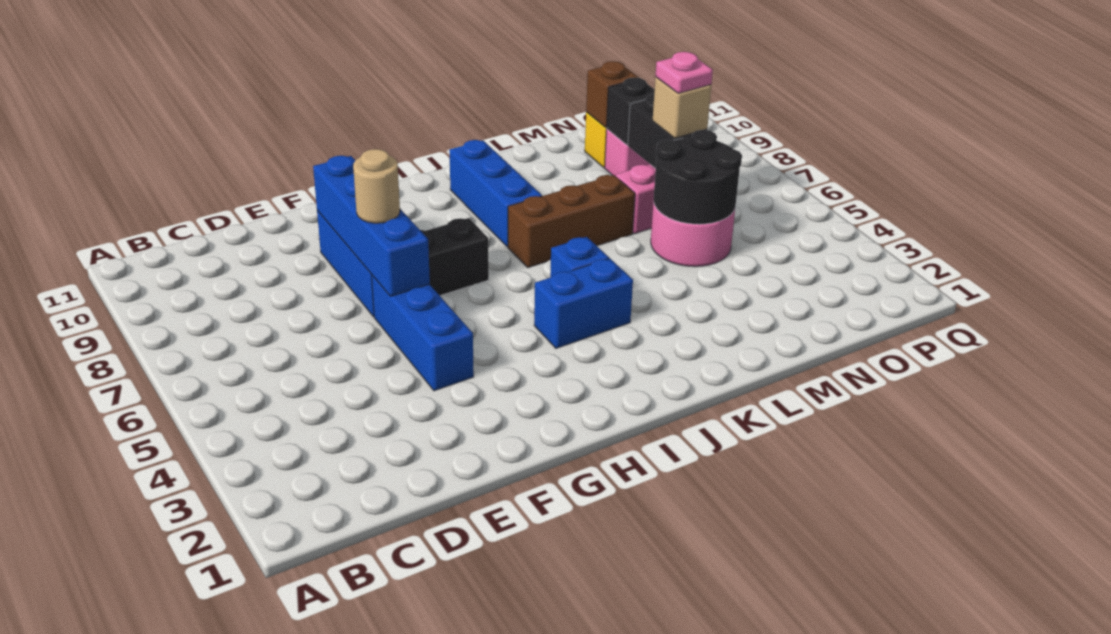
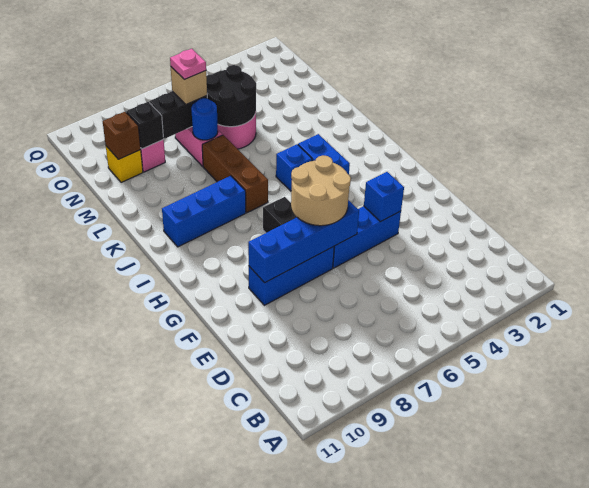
none -> blue brick F4 level 2
tan round brick F7 level 3 -> tan round brick F6:G7 level 3
none -> blue round brick M7 level 2

